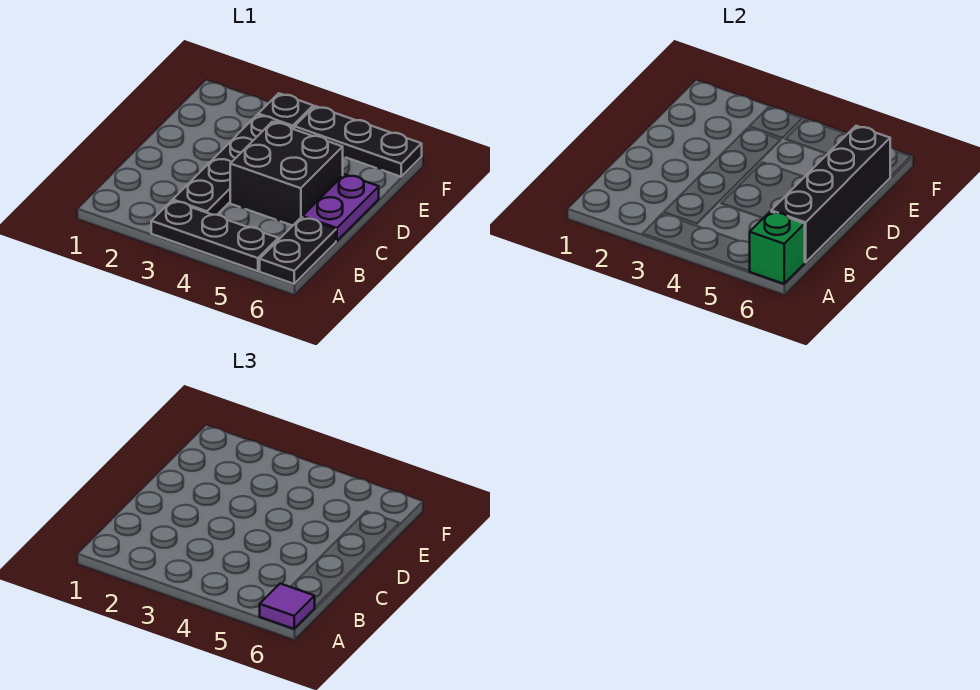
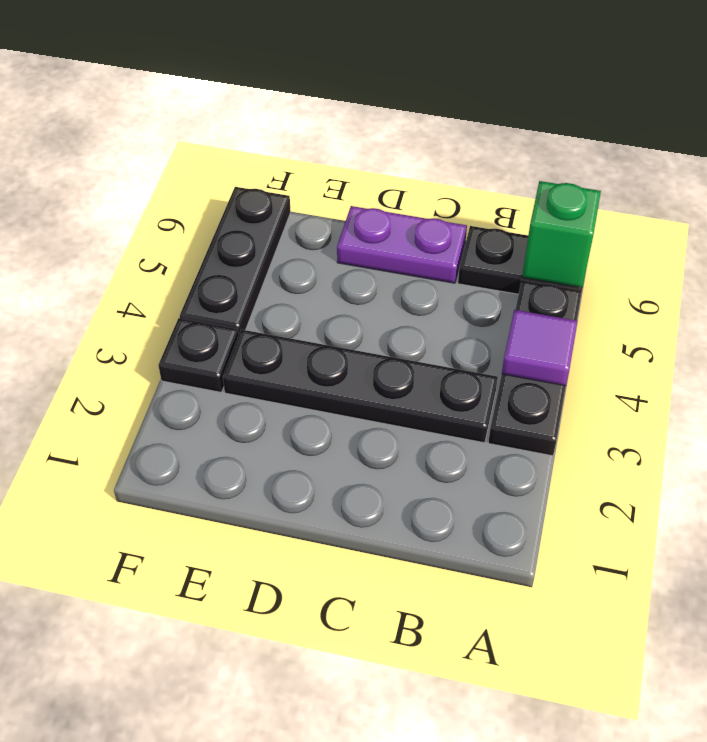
purple tile A6 level 3 -> purple tile A4 level 2
black brick B6:E6 level 2 -> none
black brick C4:D5 level 1 -> none

